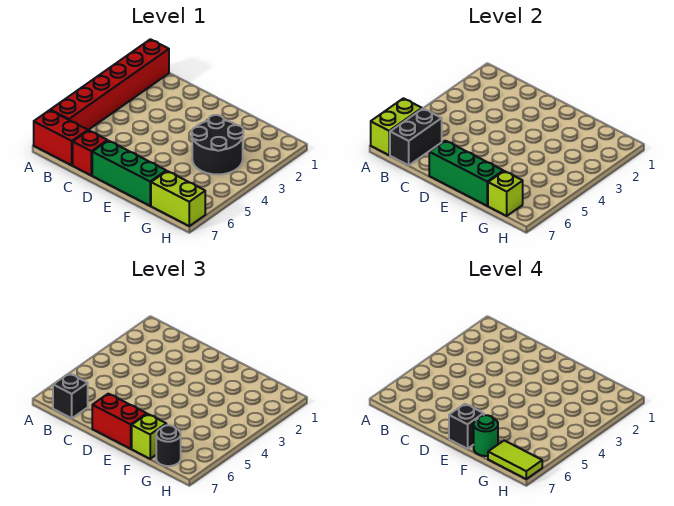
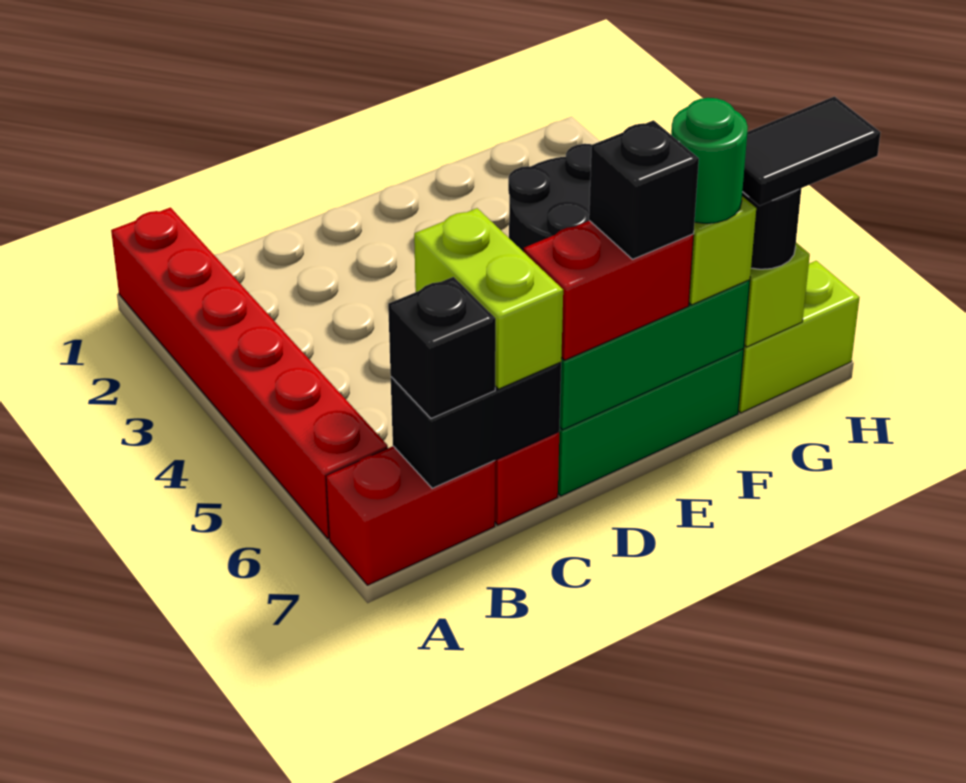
lime brick A6:A7 level 2 -> lime brick C6:C7 level 3
black brick B6:B7 level 2 -> black brick B7:C7 level 2
lime tile G7:H7 level 4 -> black tile G7:H7 level 4

